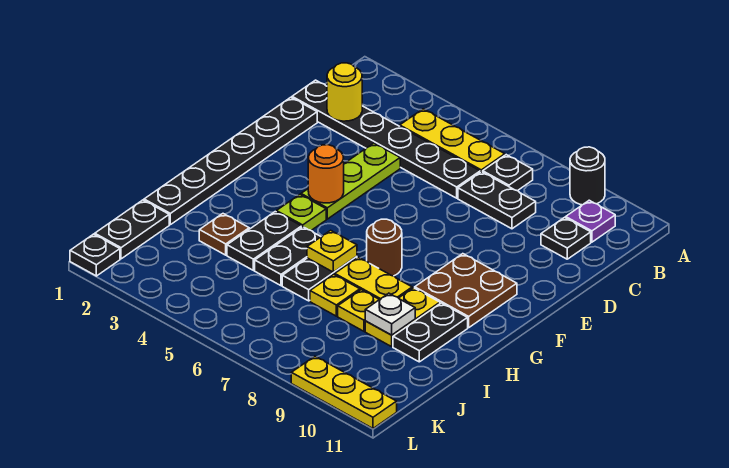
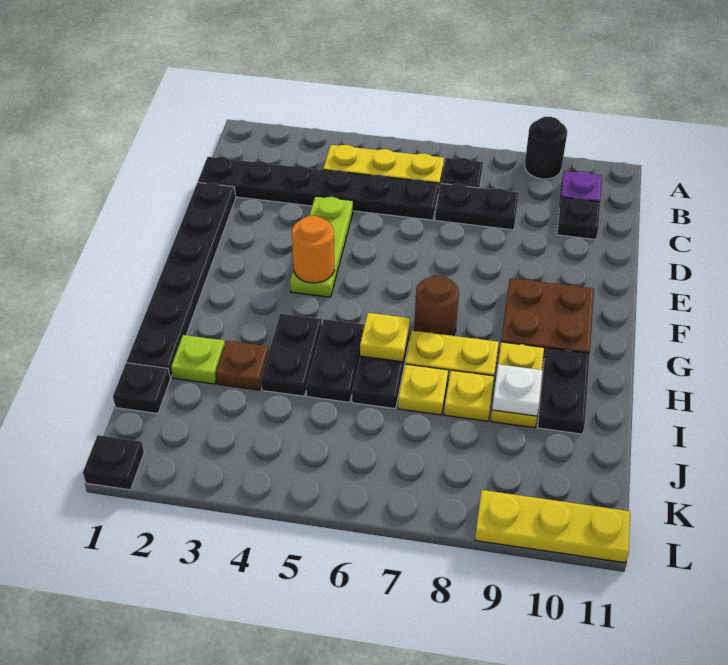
yellow round brick C2 level 2 -> none
lime plate G4 level 1 -> lime plate I2 level 1
black plate J1:K1 level 1 -> black plate J1 level 1

